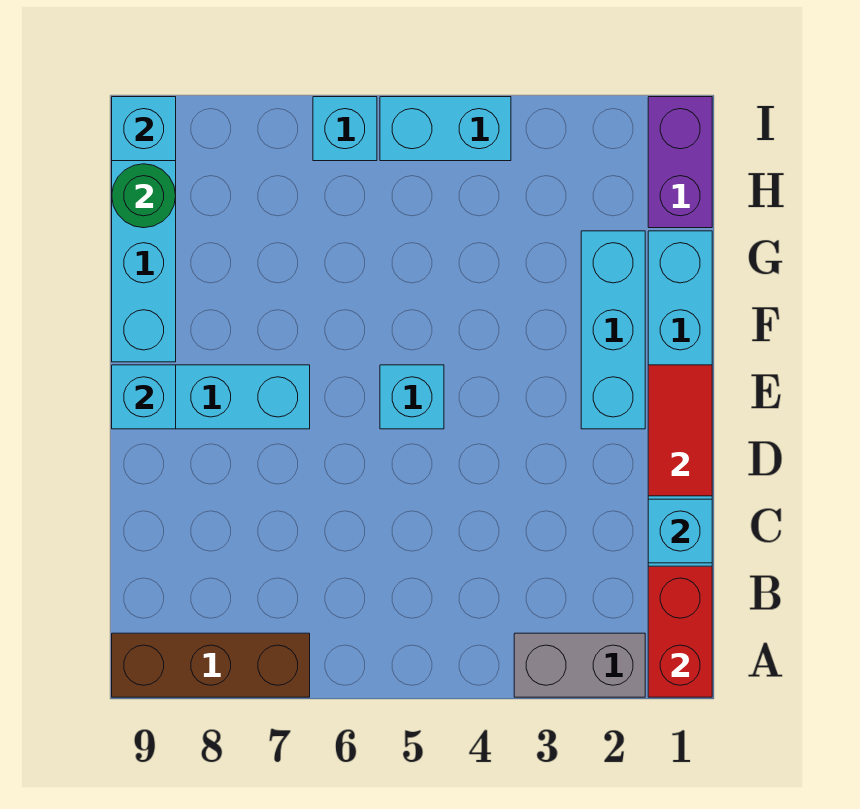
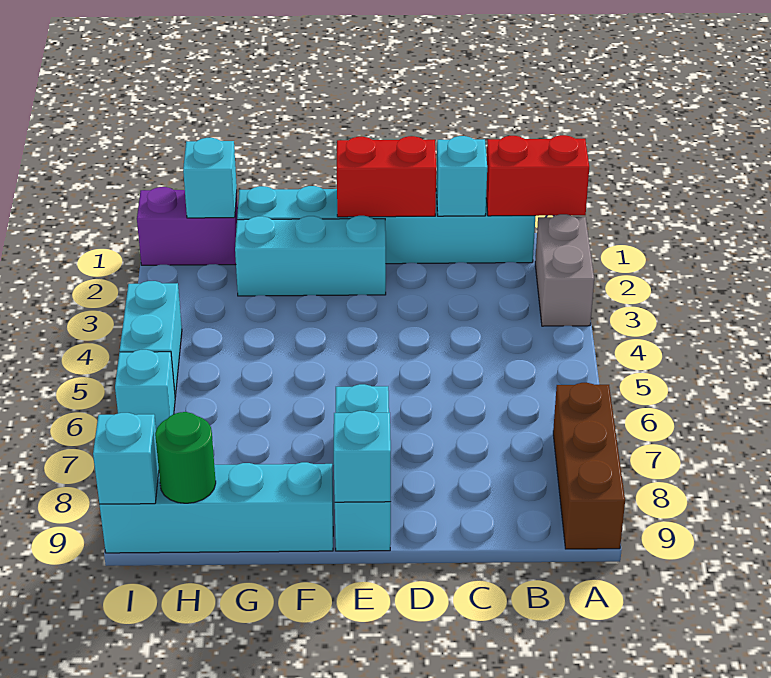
red tile D1:E1 level 2 -> red brick D1:E1 level 2
cyan brick E5 level 1 -> cyan brick H1 level 2

